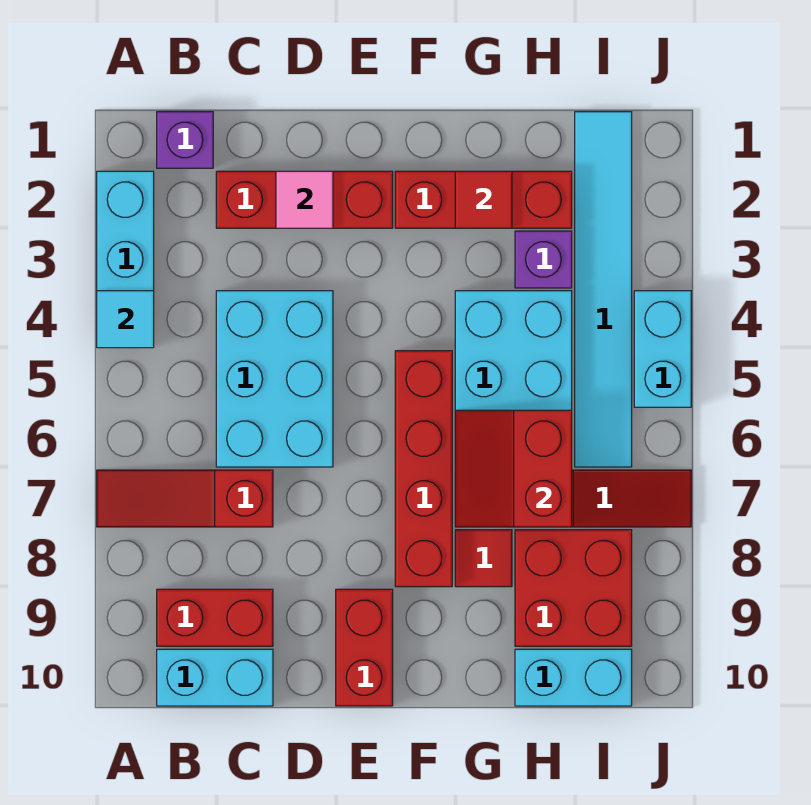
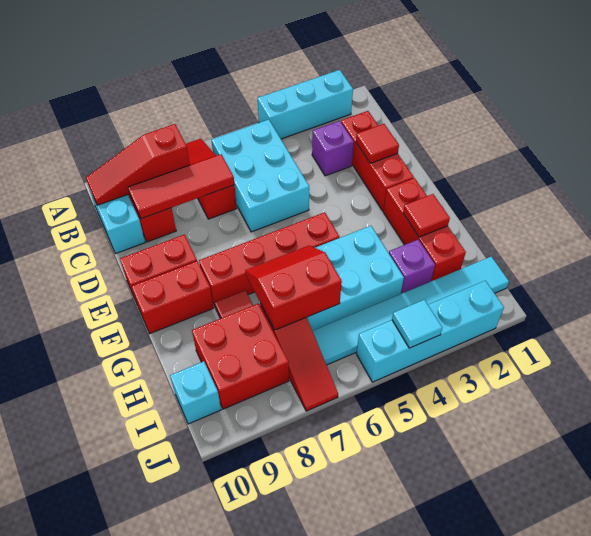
cyan tile A4 level 2 -> cyan tile J4 level 2
purple brick B1 level 1 -> purple brick C3 level 1
none -> red slope B8:B10 level 2 top 8
cyan brick C4:D6 level 1 -> cyan brick B5:D6 level 1
none -> red tile C7:C9 level 2
pink tile D2 level 2 -> red tile D2 level 2
none -> red brick F9:F10 level 1
cyan brick H10:I10 level 1 -> cyan brick I10 level 1
cyan brick J4:J5 level 1 -> cyan brick J2:J5 level 1

